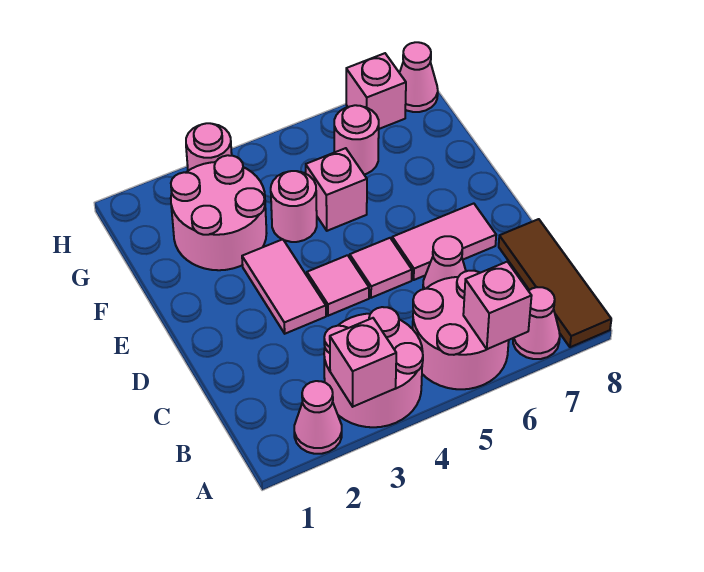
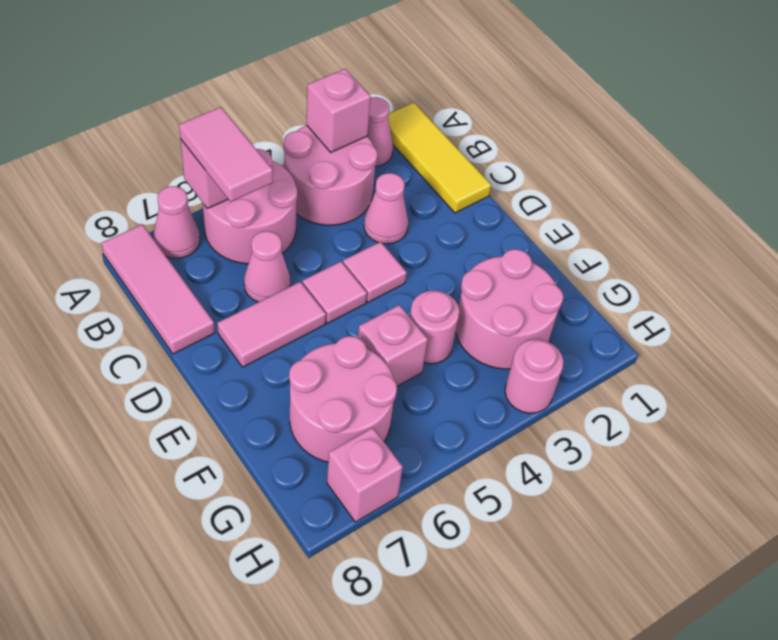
none -> yellow tile A1:C1 level 1
brown tile A8:C8 level 1 -> pink tile A8:C8 level 1
pink tile D3:E3 level 1 -> pink tile A6:B6 level 3
pink round brick G6 level 1 -> pink round brick F6:G7 level 1
pink cone H8 level 1 -> pink cone C3 level 1

